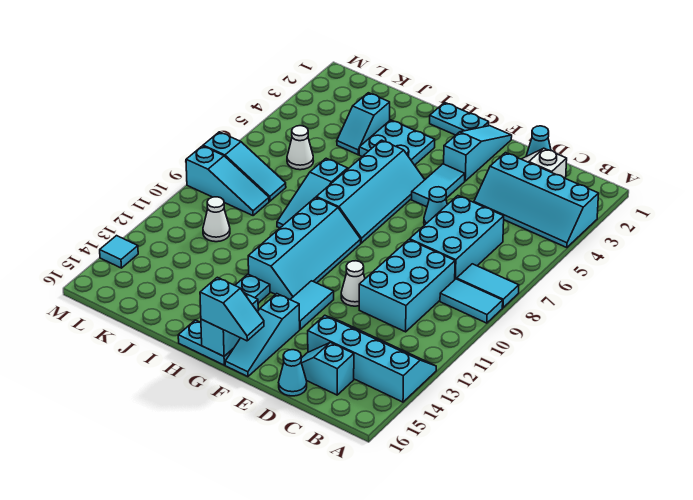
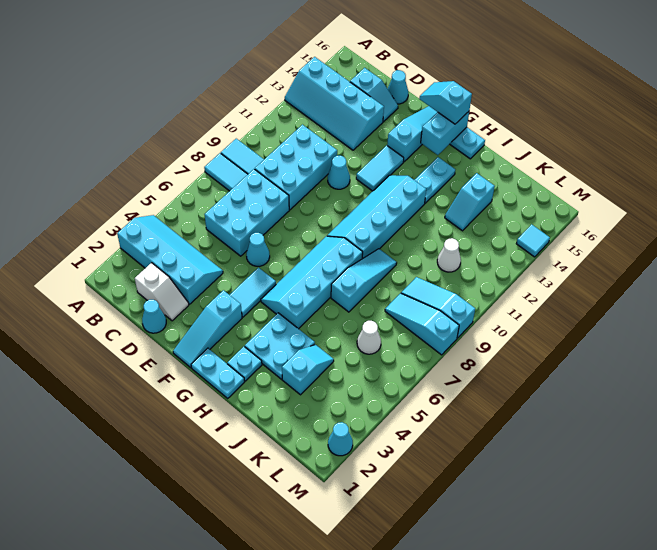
white cone E11 level 1 -> cyan cone E11 level 1
none -> cyan plate H2 level 1
none -> cyan slope J13:J14 level 1 top 14
none -> cyan cone M2 level 1

